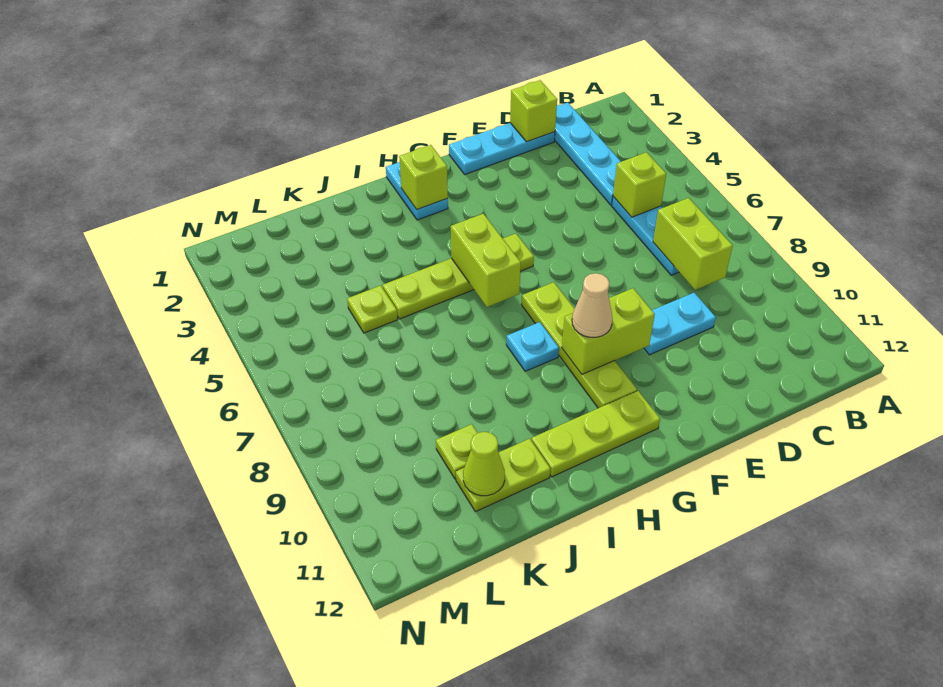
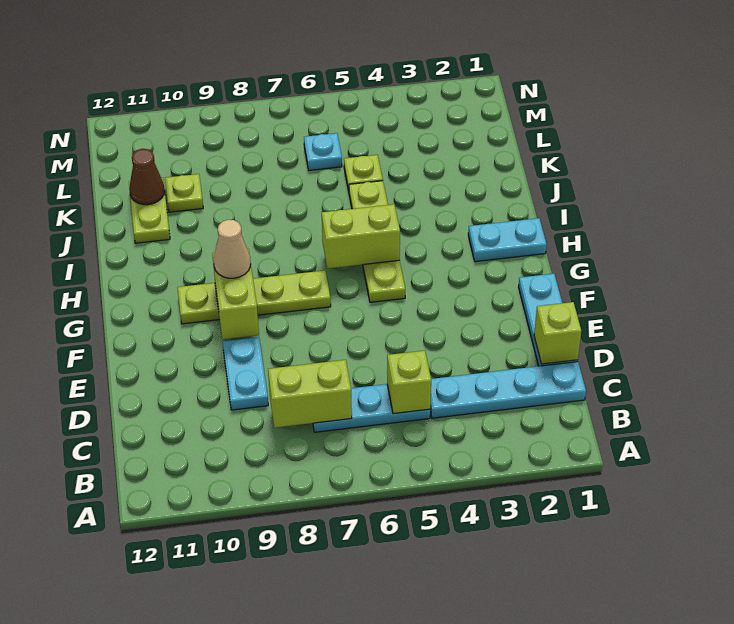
lime plate G11:I11 level 1 -> none
lime brick H2 level 2 -> none
cyan plate H8 level 1 -> cyan plate L6 level 1
lime cone K11 level 2 -> brown cone K11 level 2

